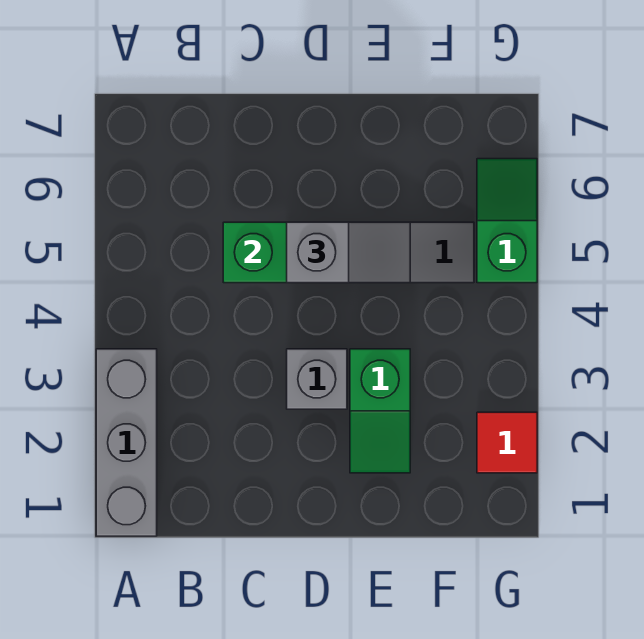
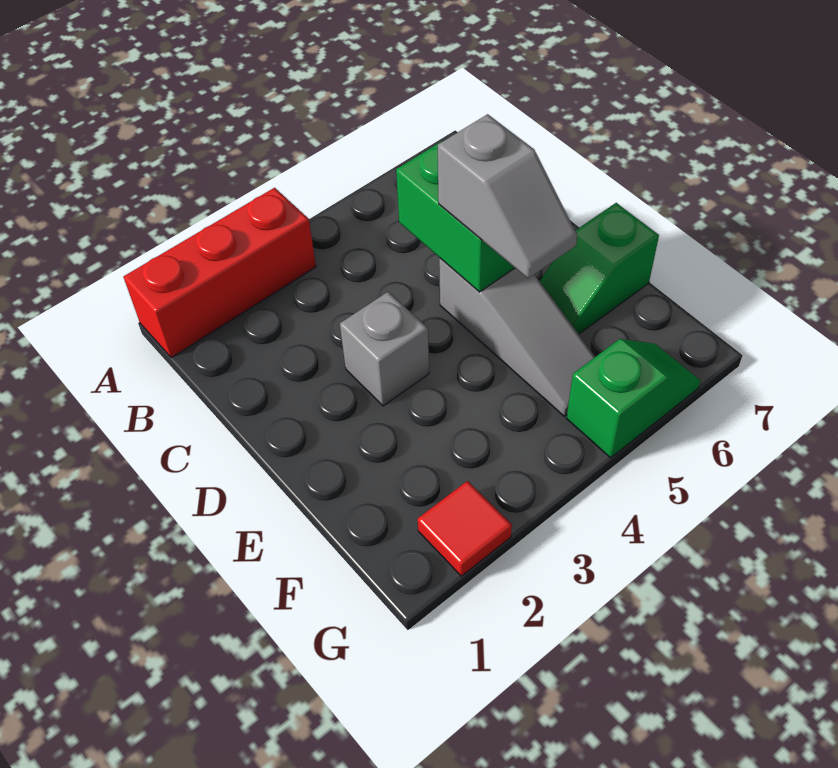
grey brick A1:A3 level 1 -> red brick A1:A3 level 1
green slope E2:E3 level 1 top 3 -> green slope E6:E7 level 1 top 7

